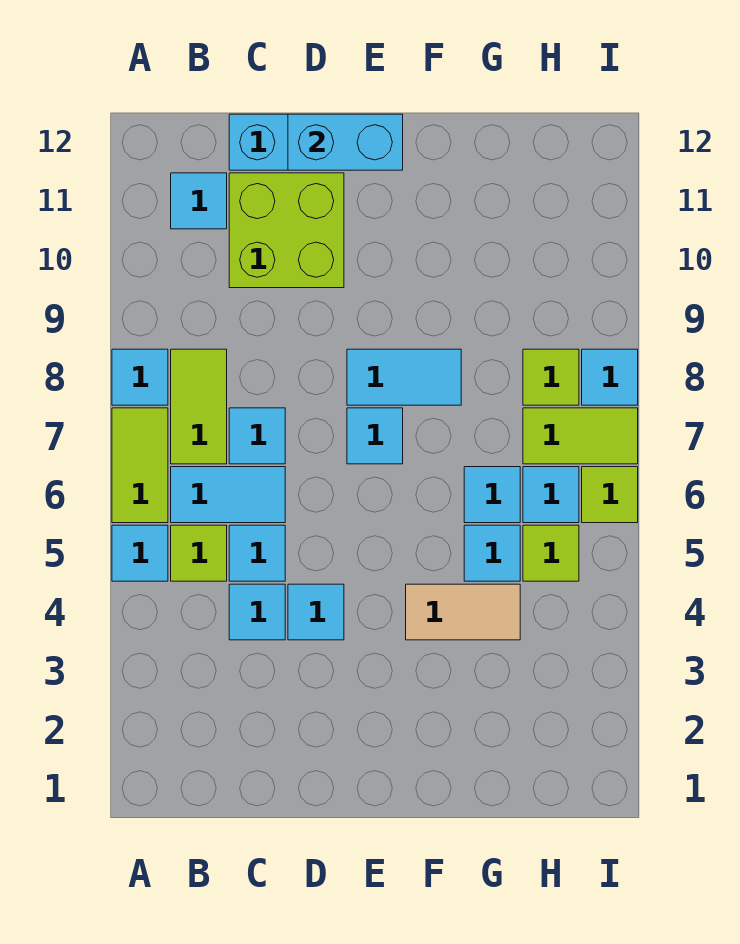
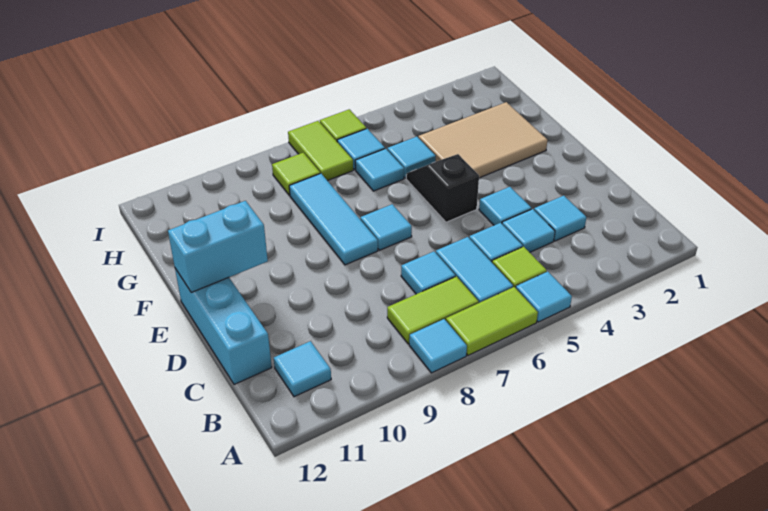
lime brick C10:D11 level 1 -> none
cyan brick D12:E12 level 2 -> cyan brick E11:E12 level 2
none -> black slope E5:F5 level 1 top E
cyan tile E8:F8 level 1 -> cyan tile E8:G8 level 1
tan tile F4:G4 level 1 -> tan tile F2:G4 level 1
lime tile H5 level 1 -> none
cyan tile I8 level 1 -> cyan tile C3 level 1

